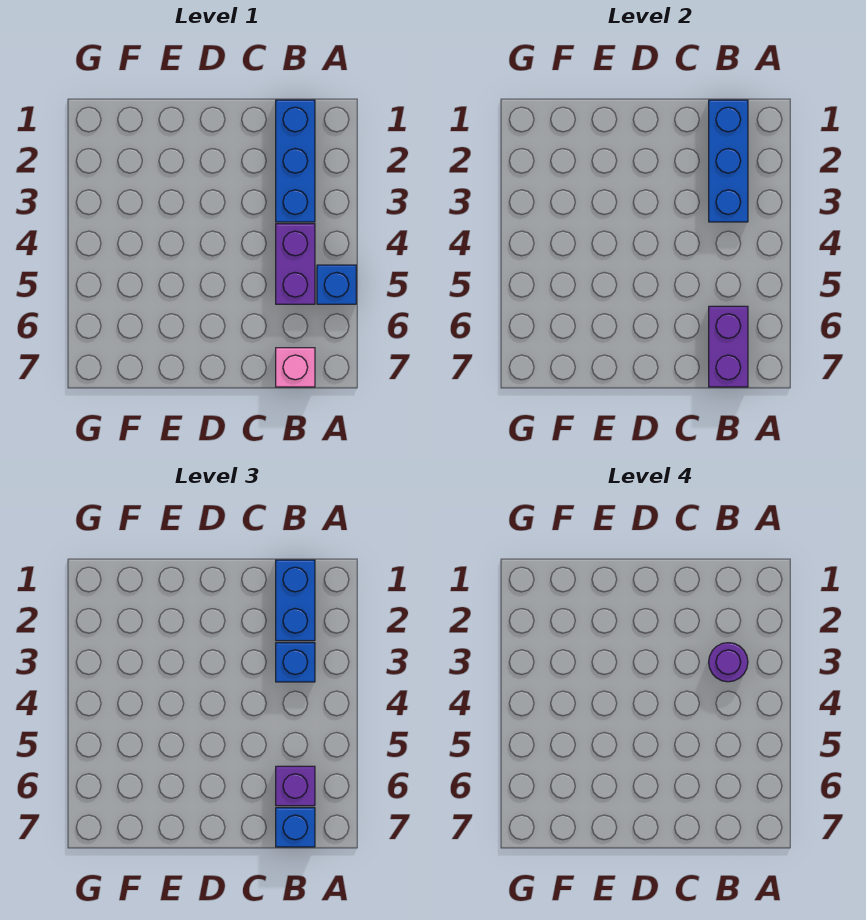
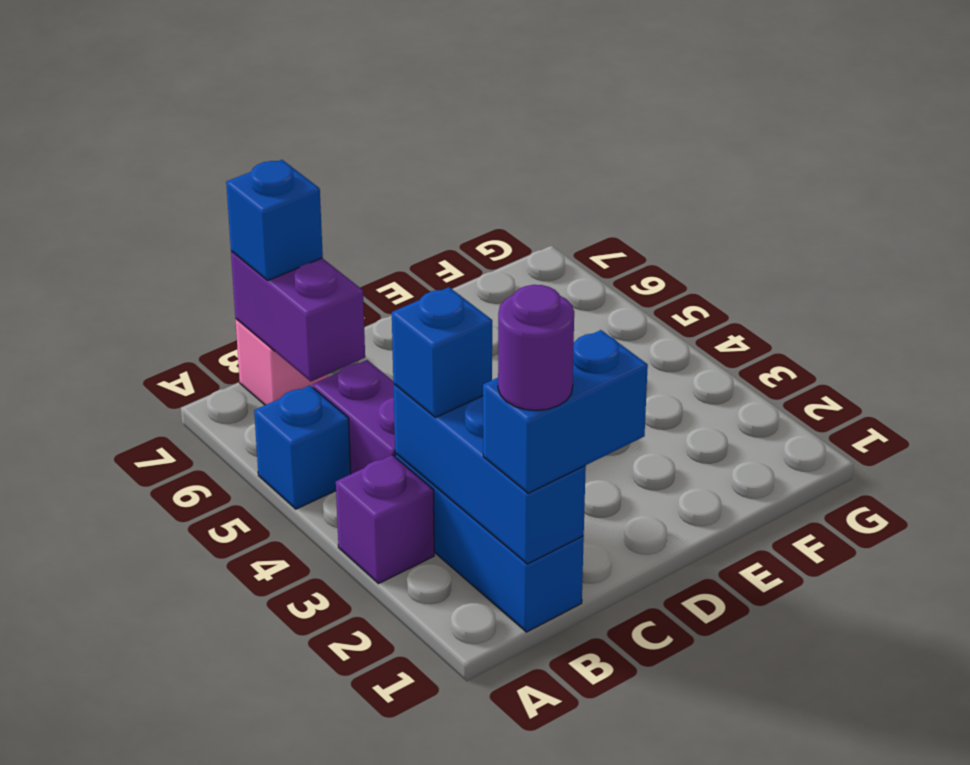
blue brick B1:B2 level 3 -> blue brick B1:C1 level 3
purple round brick B3 level 4 -> purple round brick B1 level 4
purple brick B6 level 3 -> purple brick A3 level 1

